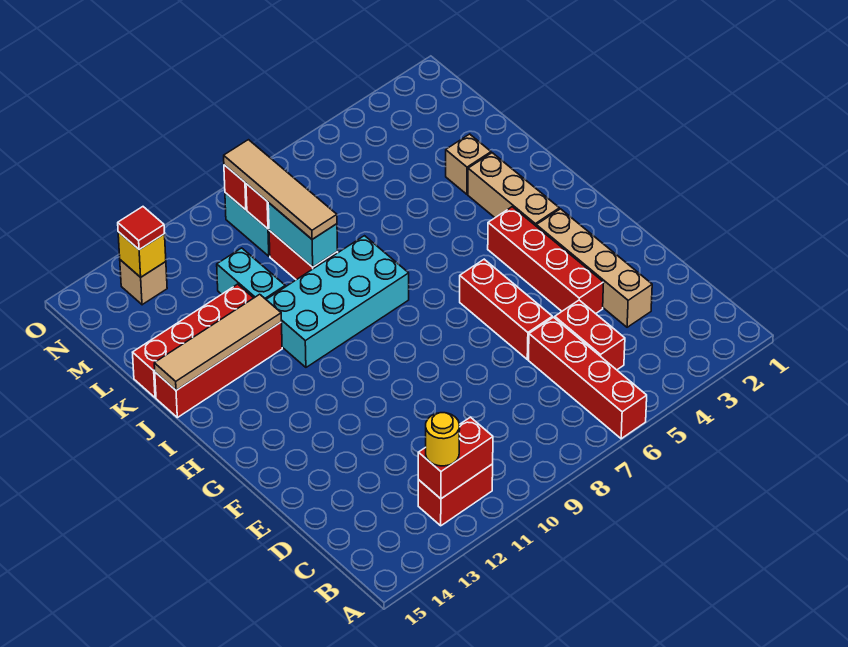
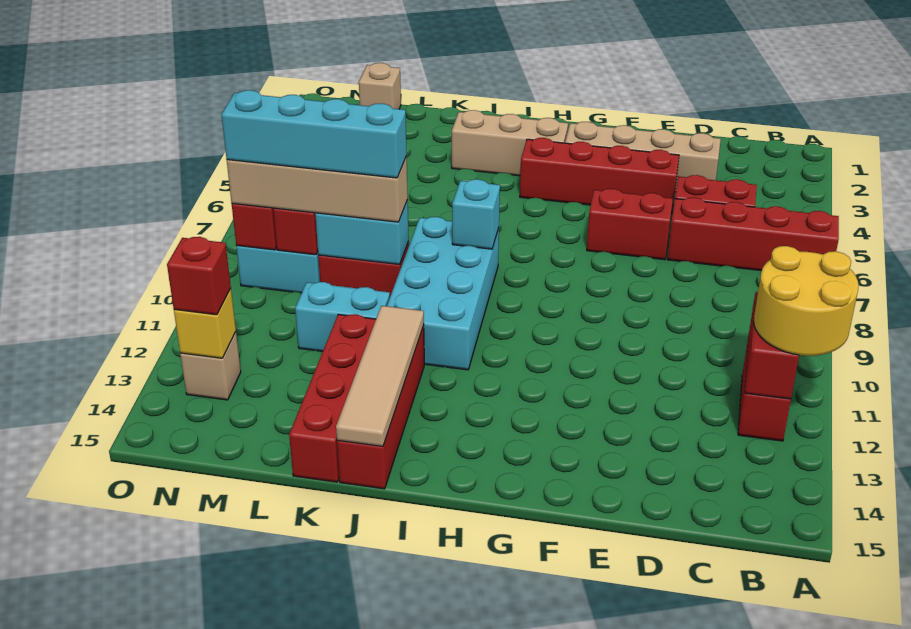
yellow round brick B12 level 3 -> yellow round brick A11:B12 level 3
red brick E6:G6 level 1 -> red brick E6:F6 level 1
none -> cyan brick I8 level 2
tan brick K3 level 1 -> tan brick M1 level 1
tan tile K9:N9 level 3 -> tan brick K9:N9 level 3
none -> cyan brick K9:N9 level 4
red tile N13 level 3 -> red brick N13 level 3

